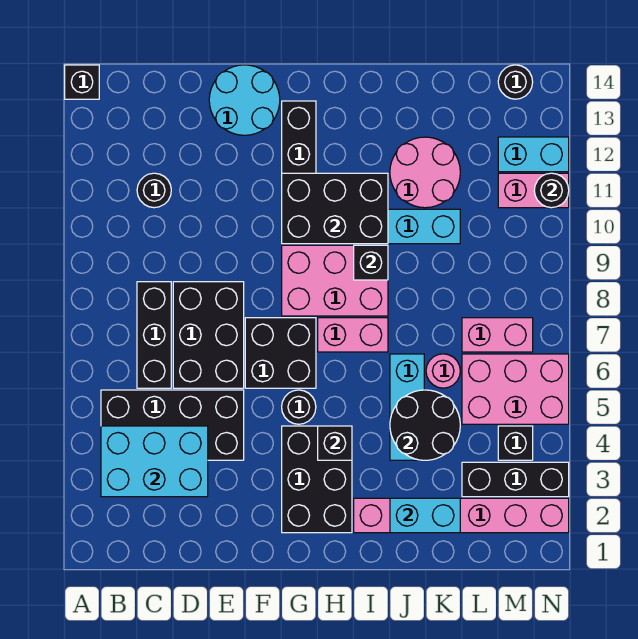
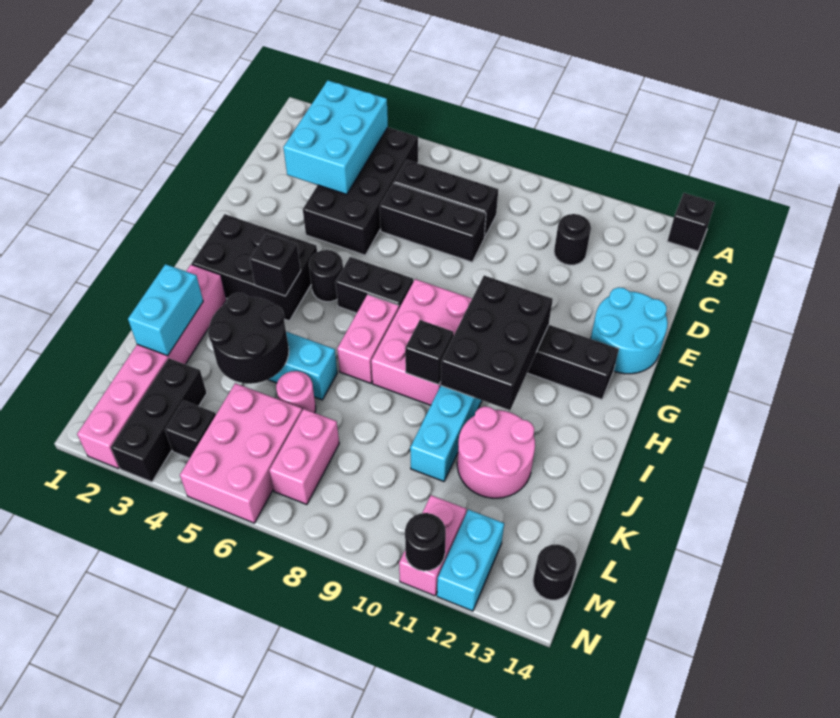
black brick D6:E8 level 1 -> black brick D6:D8 level 1
black brick F6:G7 level 1 -> black brick G6:G7 level 1

